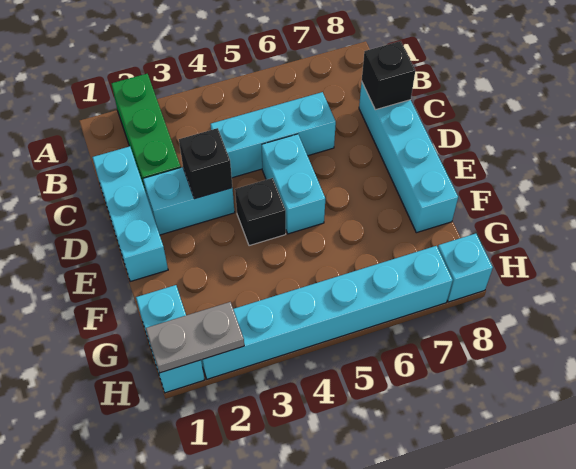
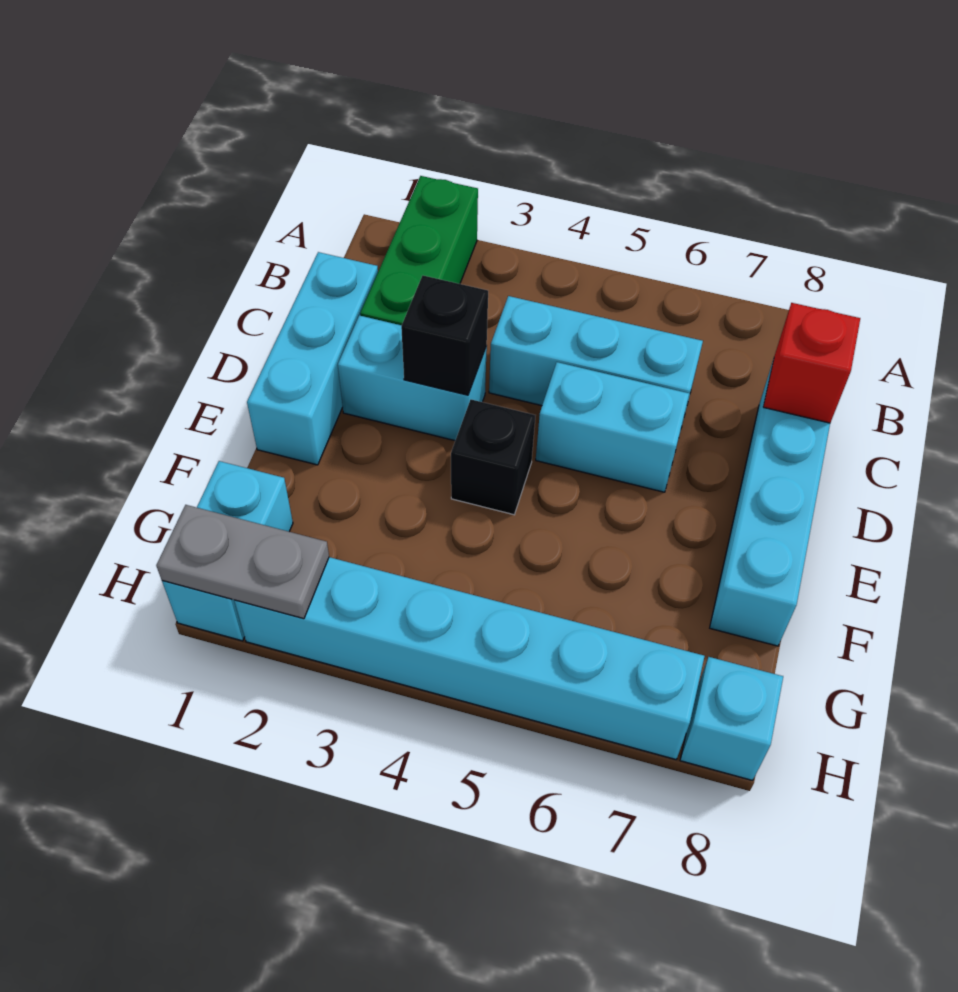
black brick C8 level 2 -> red brick C8 level 2
cyan brick D5:E5 level 1 -> cyan brick D5:D6 level 1

